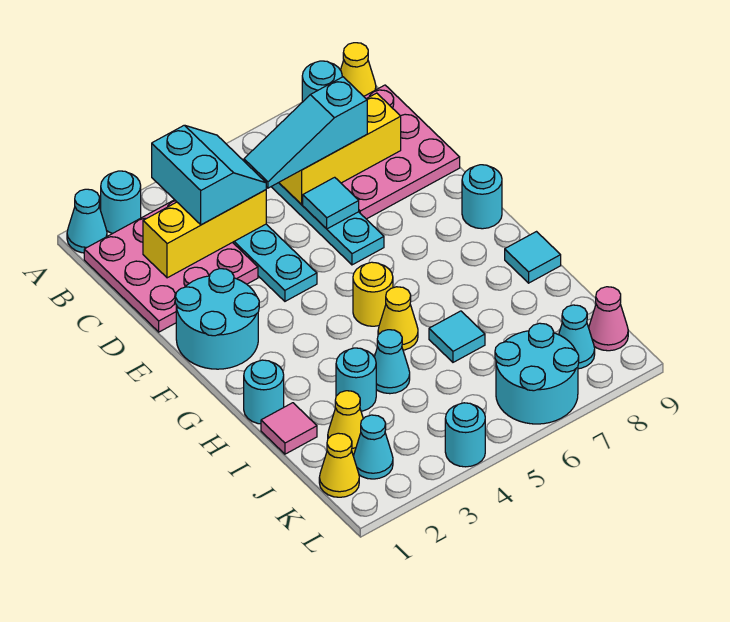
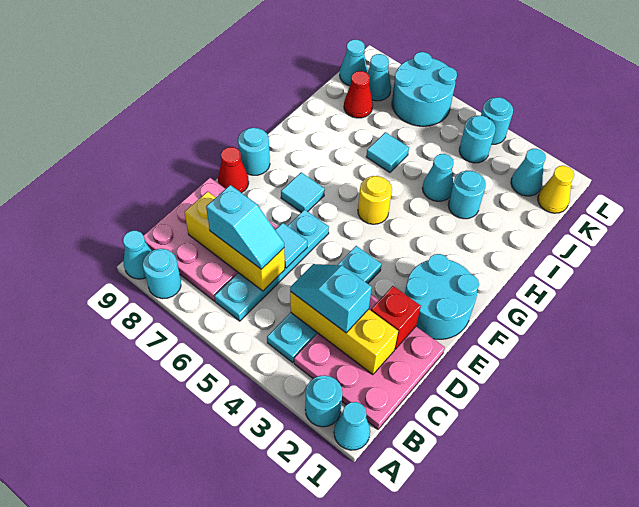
yellow cone A9 level 1 -> cyan cone A9 level 1
cyan slope B3:C4 level 3 top 3 -> cyan slope C3:C4 level 3 top 3
cyan slope C5:C7 level 3 top 7 -> cyan slope C6:C7 level 3 top 7
none -> red brick D2 level 2
none -> red cone E9 level 1
cyan round brick H1 level 1 -> cyan round brick K4 level 1
yellow cone H5 level 1 -> none
cyan tile H9 level 1 -> cyan tile F7 level 1
pink tile I1 level 1 -> none
yellow cone J2 level 1 -> none
none -> red cone J8 level 1
pink cone K9 level 1 -> cyan cone K9 level 1

